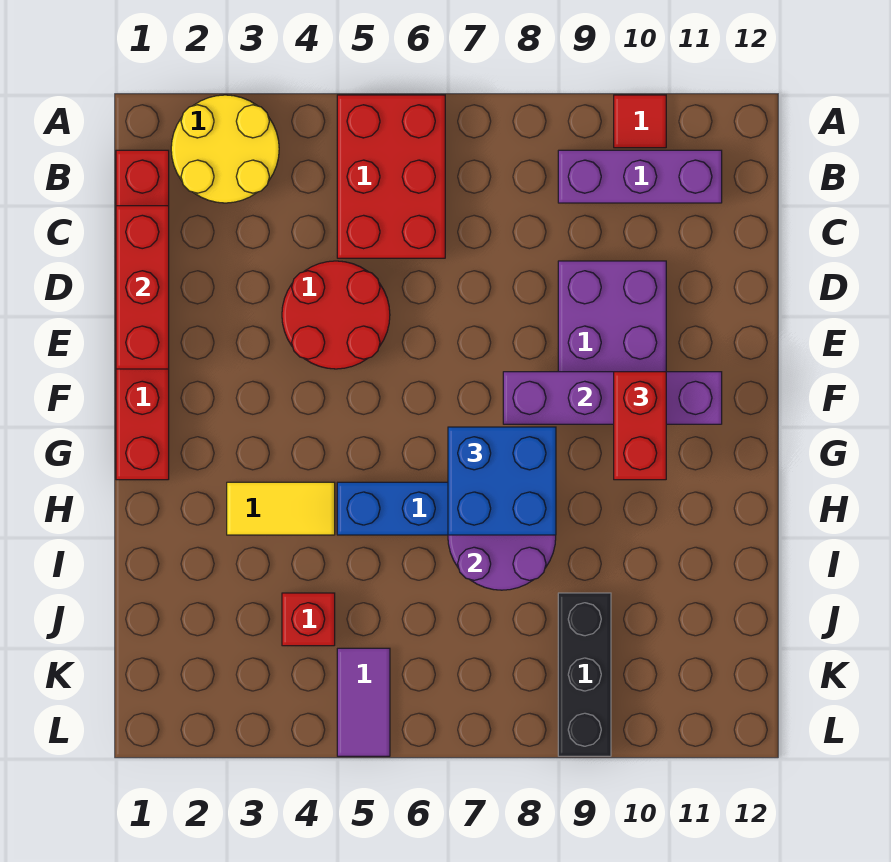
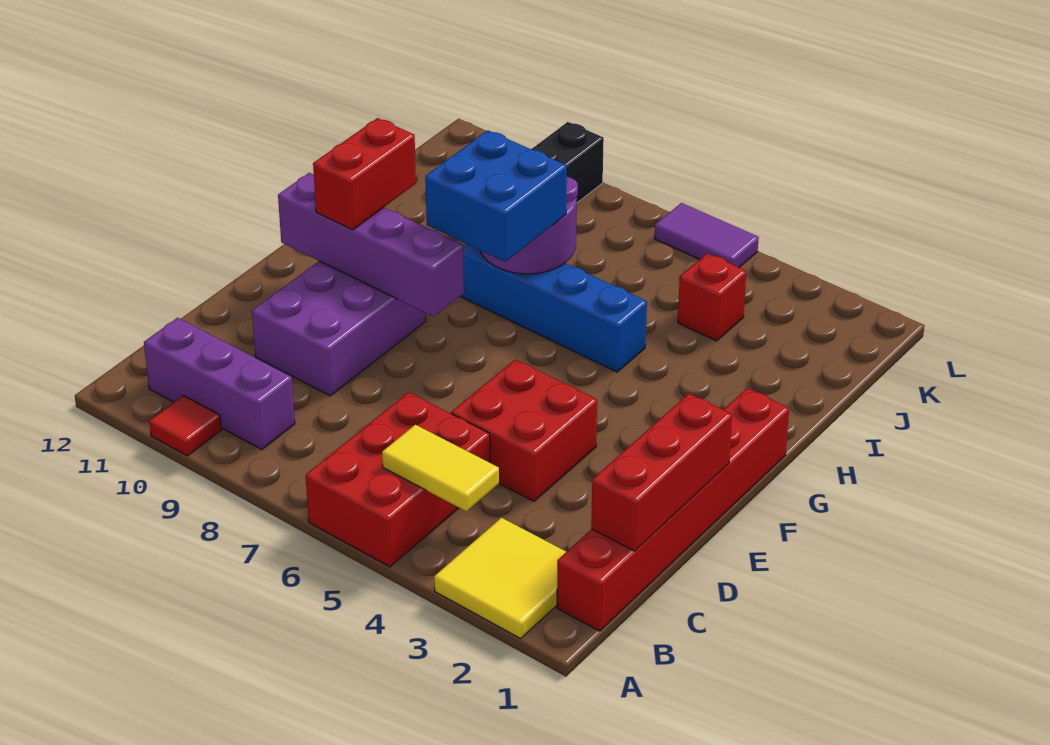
yellow round brick A2:B3 level 1 -> yellow tile A2:B3 level 1
red round brick D4:E5 level 1 -> red brick D4:E5 level 1
yellow tile H3:H4 level 1 -> yellow tile B4:B5 level 2
purple tile K5:L5 level 1 -> purple tile L5:L6 level 1

